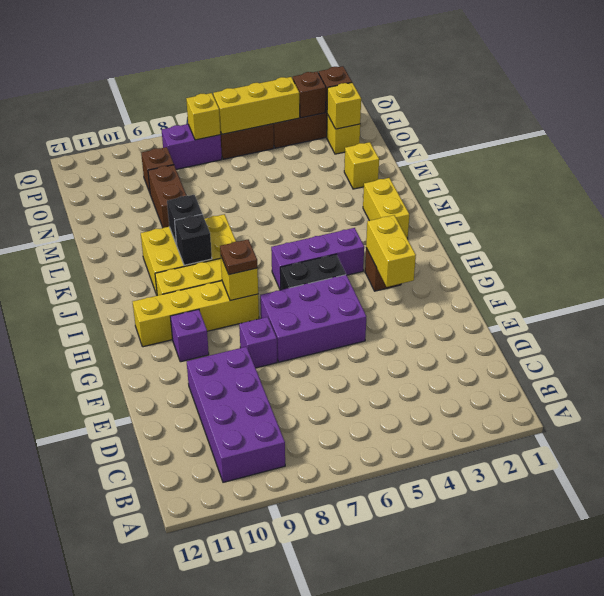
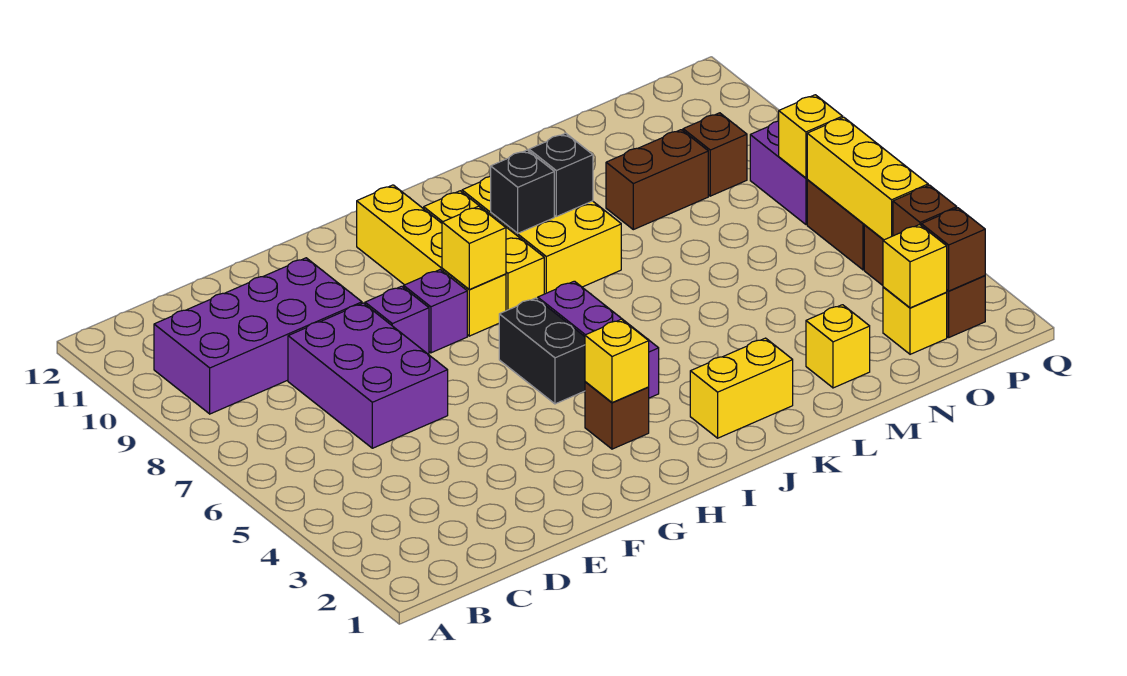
purple brick F5:G7 level 1 -> purple brick D6:E8 level 1
yellow brick G3:H3 level 2 -> yellow brick H3 level 2
purple brick G10 level 1 -> purple brick G8 level 1
brown plate H8 level 3 -> none

